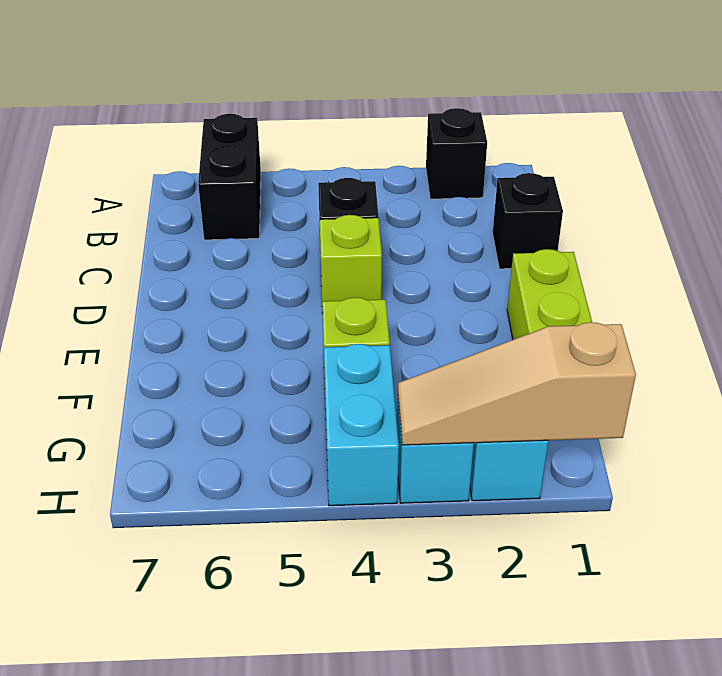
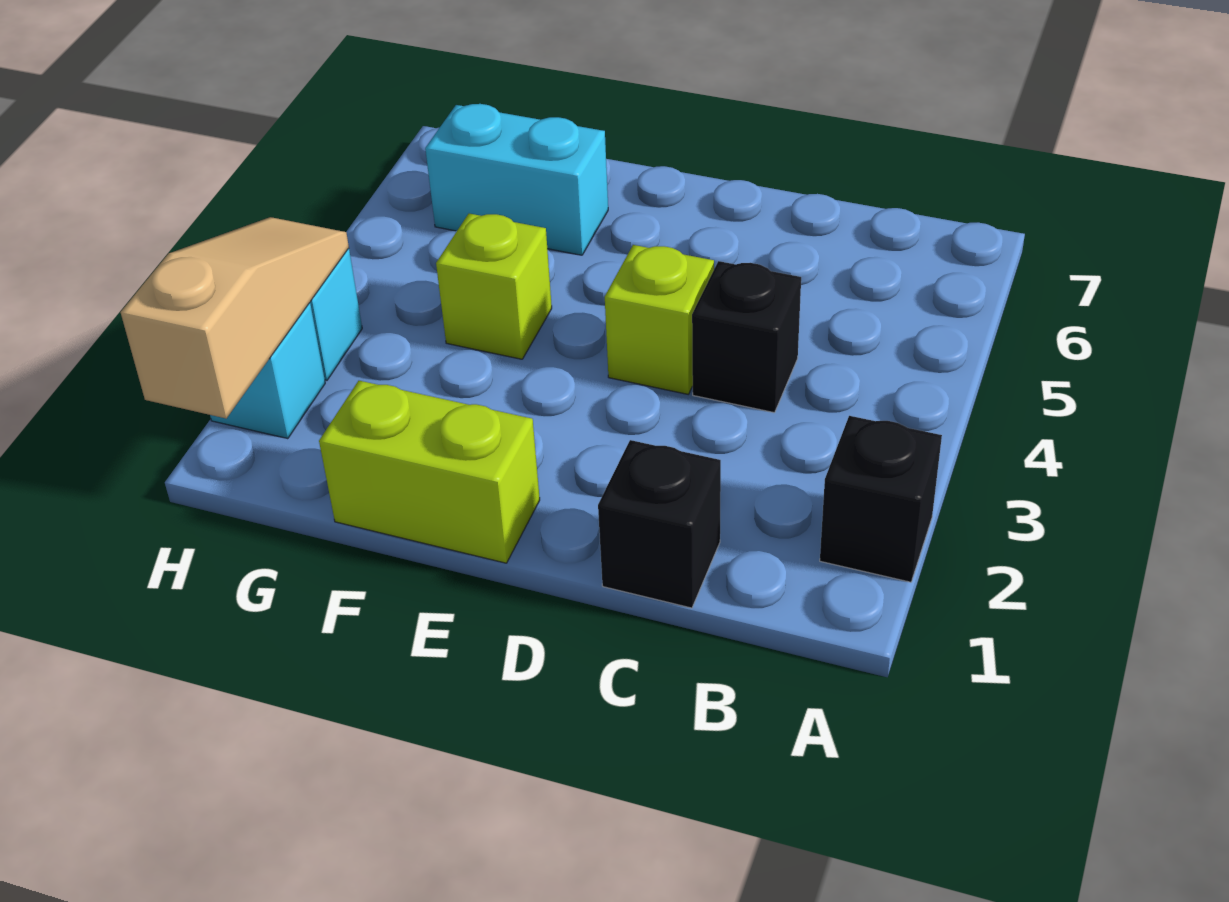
black brick A6:B6 level 1 -> none
cyan brick G4:H4 level 1 -> cyan brick F6:G6 level 1

